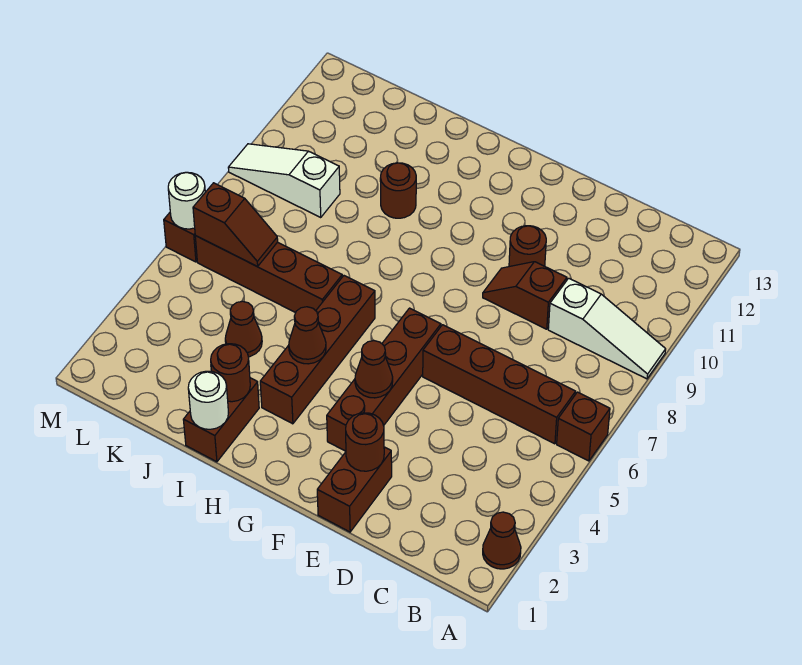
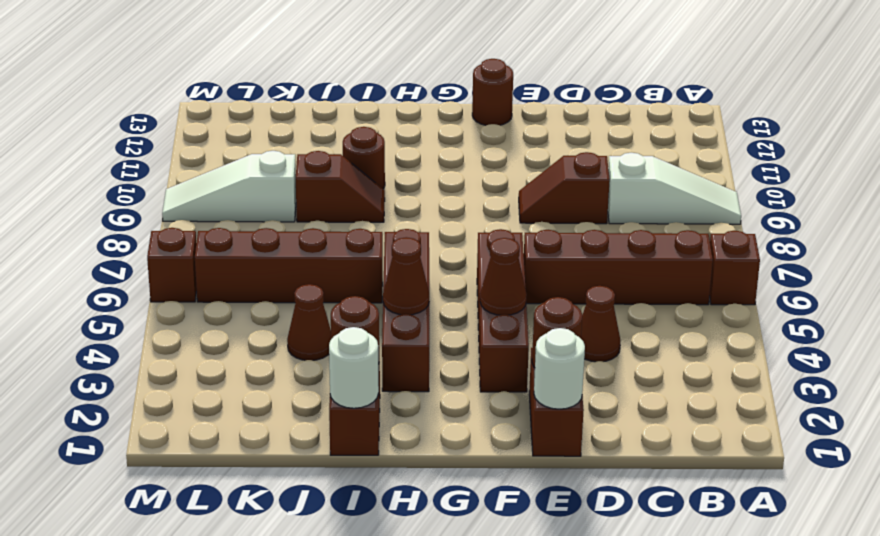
brown cone A2 level 1 -> brown cone D4 level 1
brown round brick E10 level 1 -> brown round brick F13 level 1
brown slope K6:L6 level 2 top L -> brown slope I9:J9 level 1 top J
white round brick M6 level 2 -> white round brick E1 level 2

